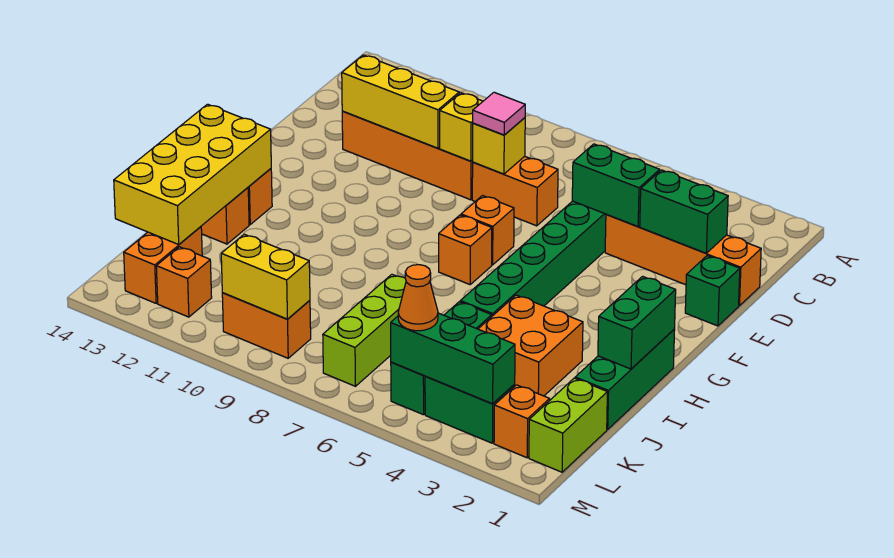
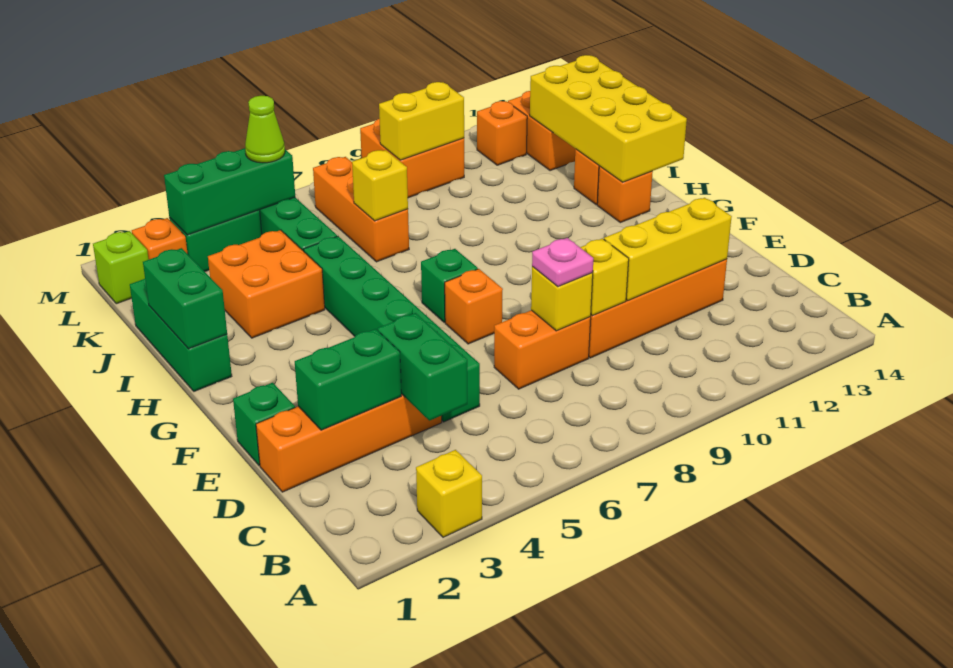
none -> yellow brick A3 level 1
green brick D4:D5 level 2 -> green brick C4:D4 level 2
pink tile D8 level 3 -> pink plate D8 level 3
orange brick G7 level 1 -> green brick G7 level 1
lime brick J7:L7 level 1 -> orange brick J7:L7 level 1
none -> yellow brick J7 level 2
lime brick K1:L1 level 1 -> lime brick L1 level 1
orange cone L5 level 3 -> lime cone L5 level 3
orange brick L9:L10 level 1 -> orange brick L9:M10 level 1

